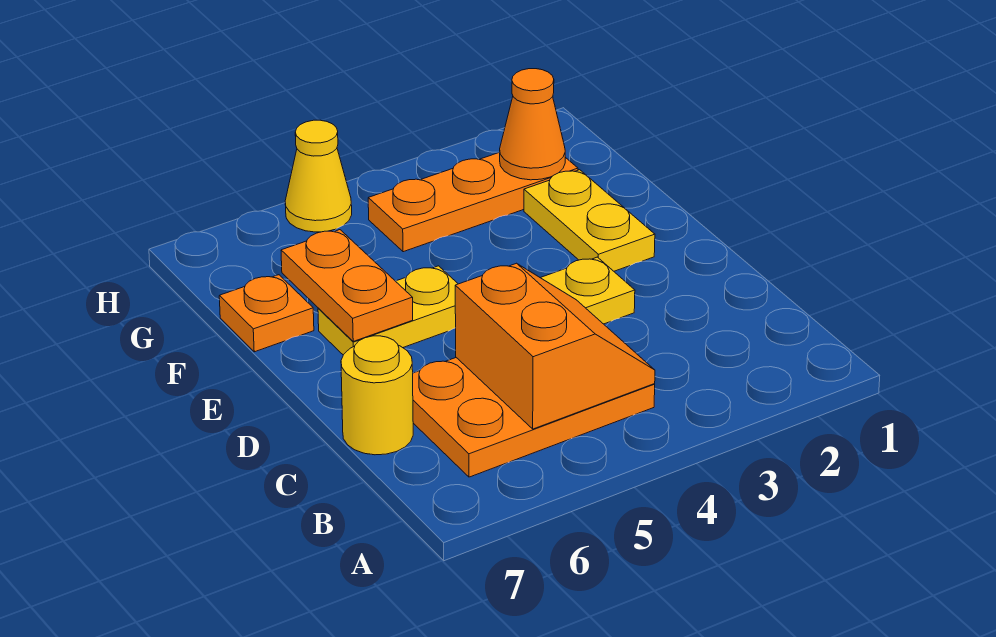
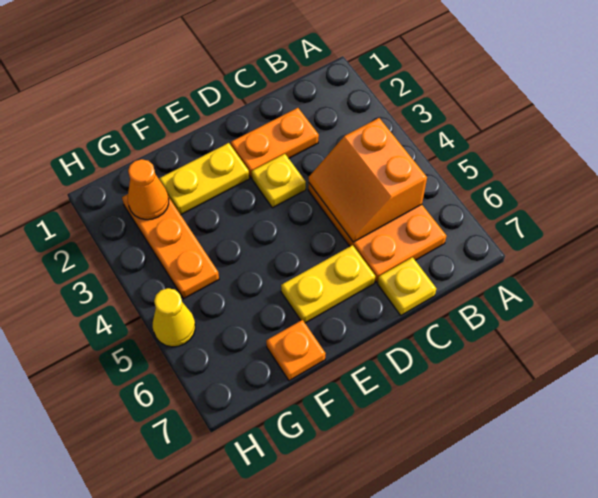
orange slope B4:C5 level 2 top 5 -> orange slope B4:C5 level 2 top B
yellow round brick C7 level 1 -> yellow plate C7 level 1
yellow plate E5:E6 level 1 -> yellow plate D6:E6 level 1
orange plate E6:F6 level 2 -> orange plate C2:D2 level 1

